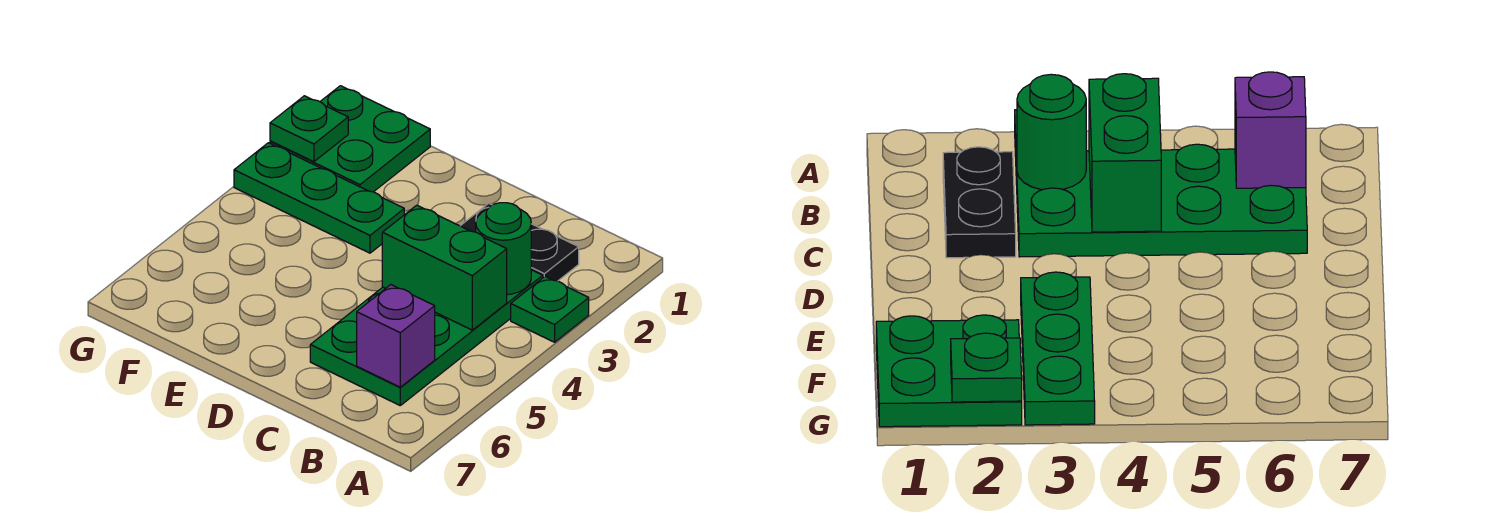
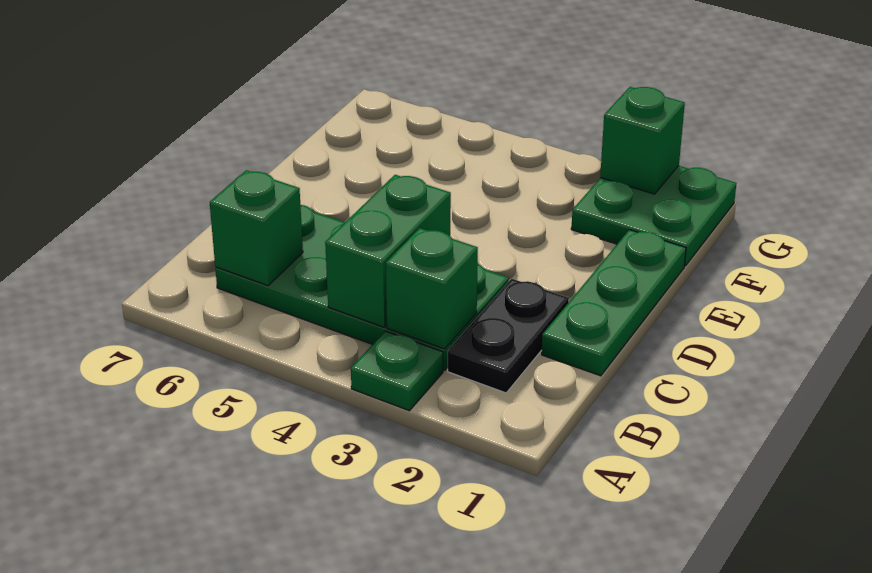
green round brick B3 level 2 -> green brick B3 level 2
purple brick B6 level 2 -> green brick B6 level 2
green plate E3:G3 level 1 -> green plate C1:E1 level 1
green plate G2 level 2 -> green brick G2 level 2

